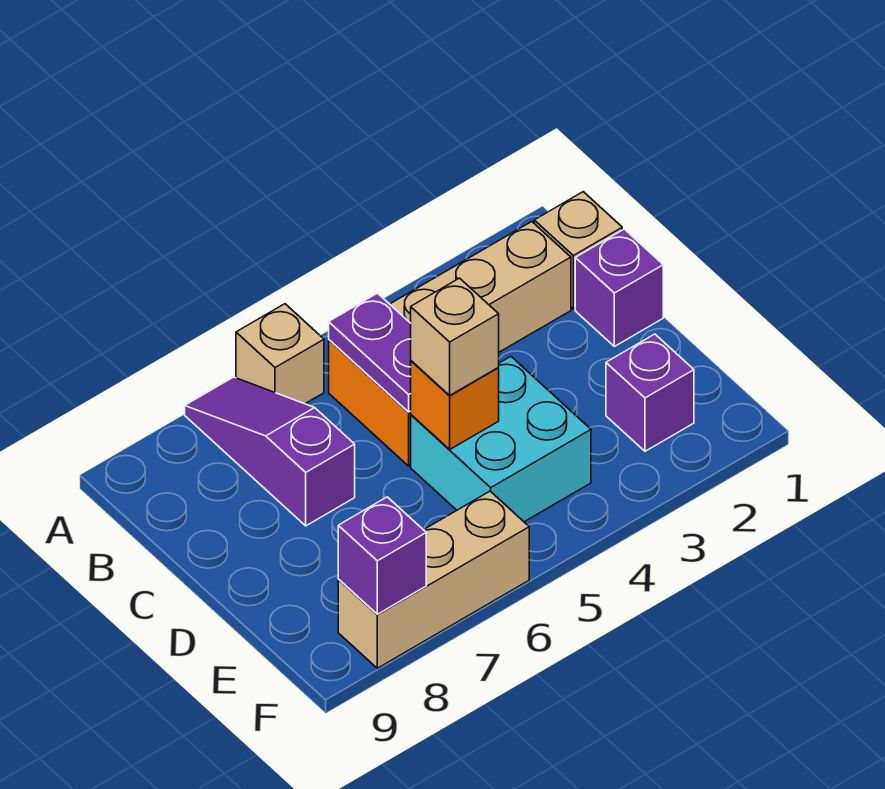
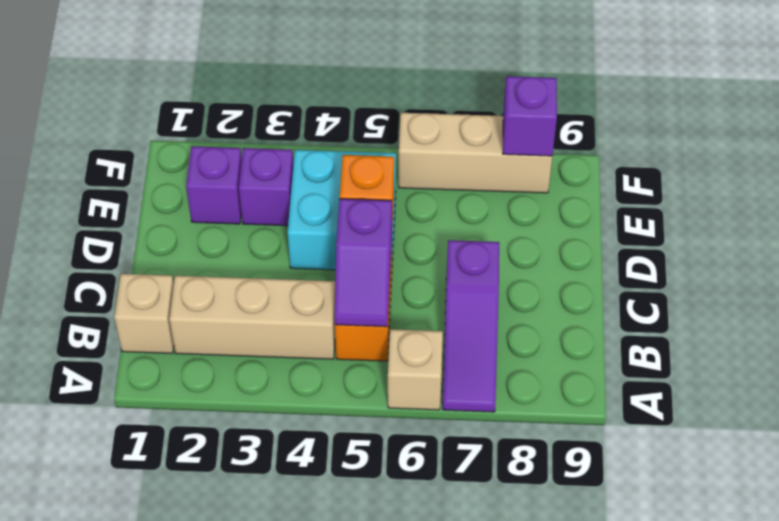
purple plate B5:C5 level 2 -> purple slope B5:C5 level 2 top C
purple brick C1 level 1 -> purple brick E3 level 1
tan brick D5 level 3 -> none

